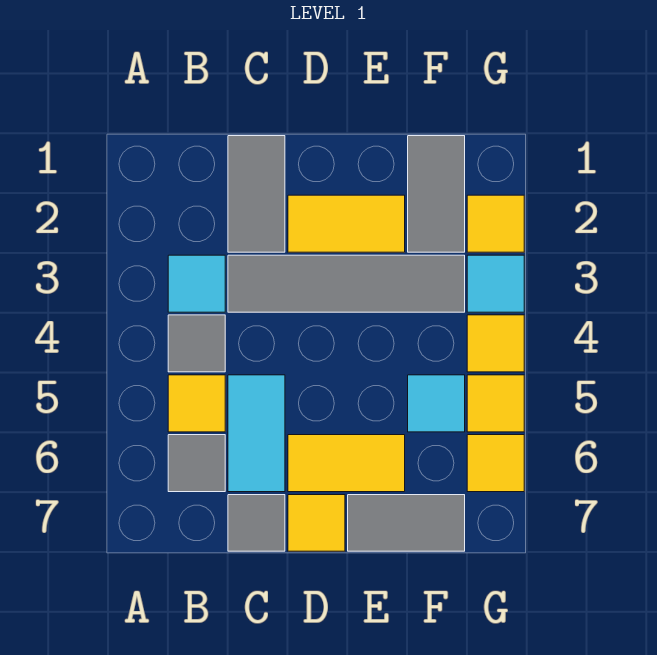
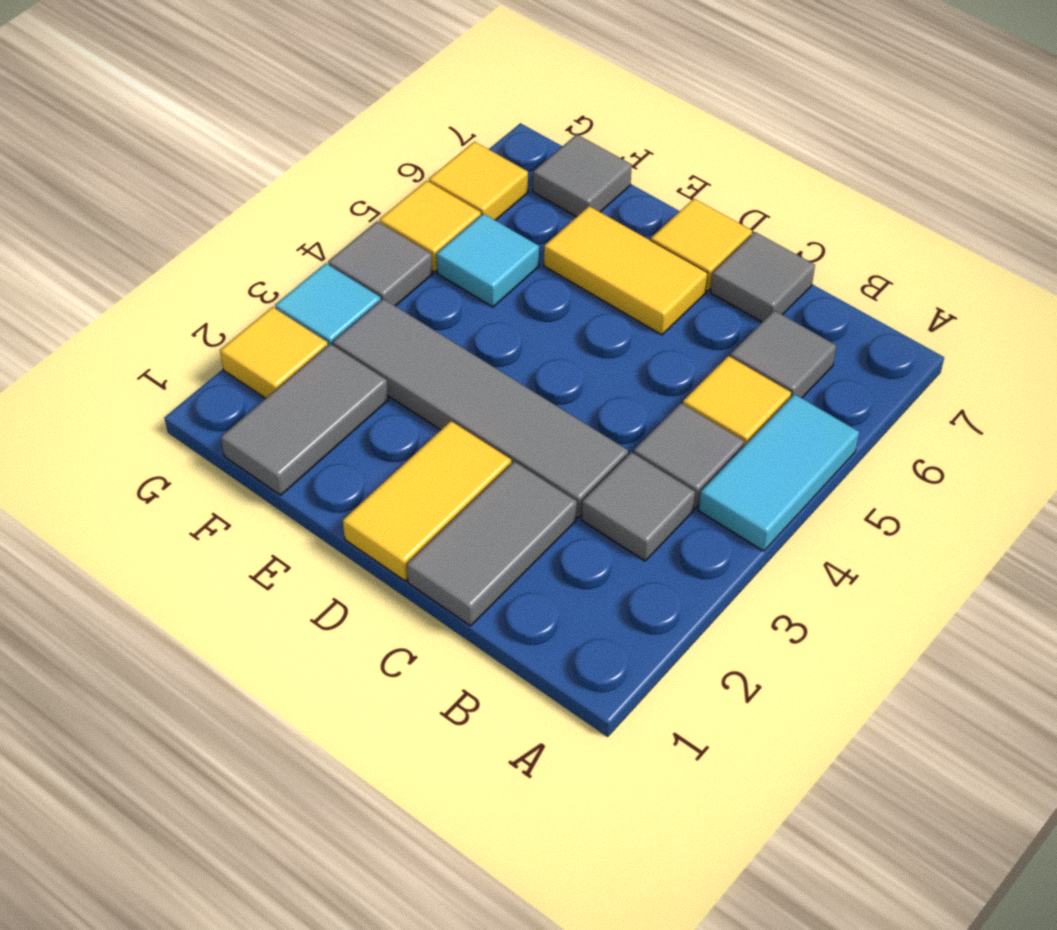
cyan tile B3 level 1 -> grey tile B3 level 1
cyan tile C5:C6 level 1 -> cyan tile A4:A5 level 1
yellow tile D2:E2 level 1 -> yellow tile D1:D2 level 1
grey tile E7:F7 level 1 -> grey tile F7 level 1
yellow tile G4 level 1 -> grey tile G4 level 1

